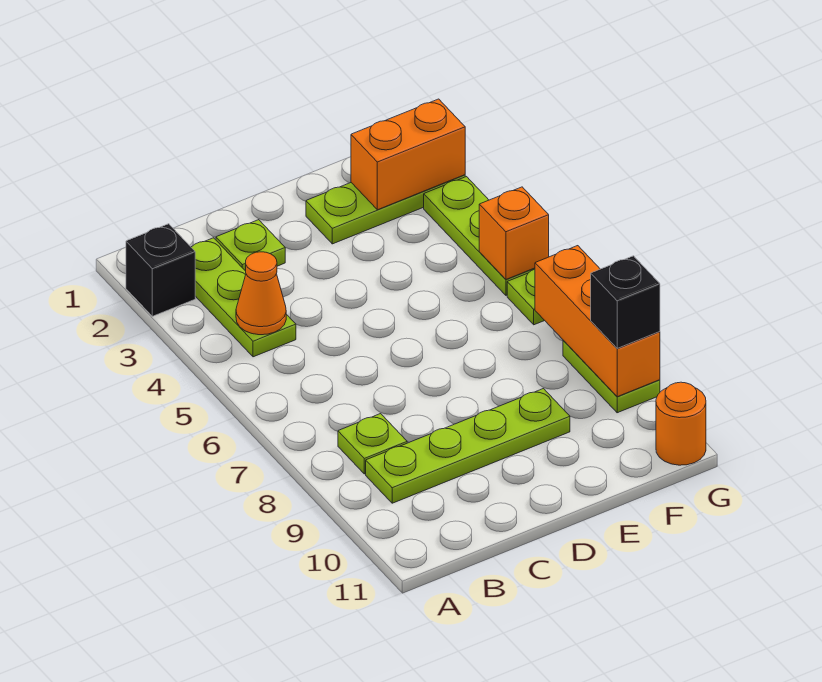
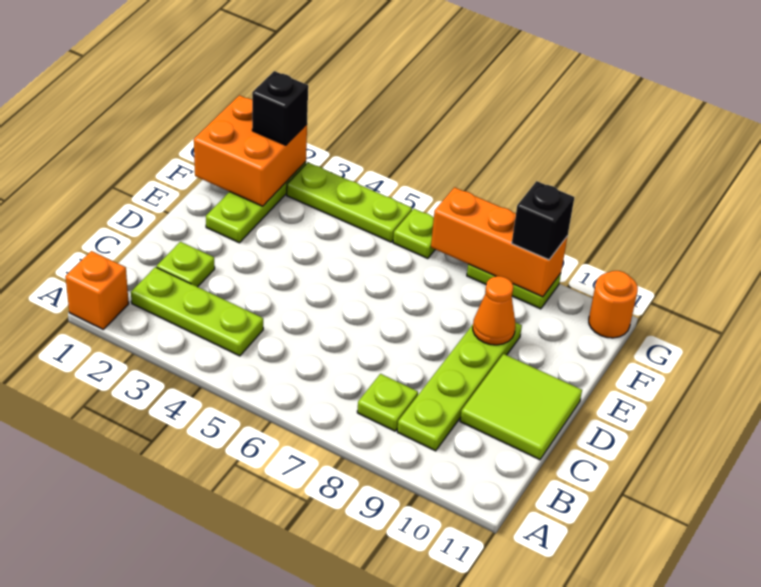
black brick A2 level 1 -> black brick G2 level 3
orange cone B4 level 2 -> orange cone E9 level 2
none -> lime tile C10:D11 level 1
orange brick F2:G2 level 2 -> orange brick F1:G2 level 2
orange brick G5 level 2 -> orange brick A1 level 1

